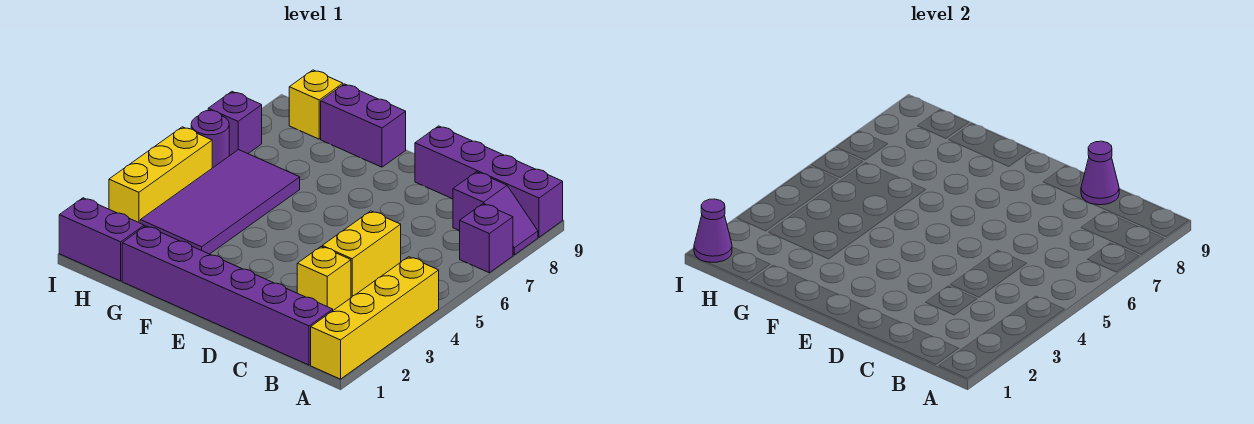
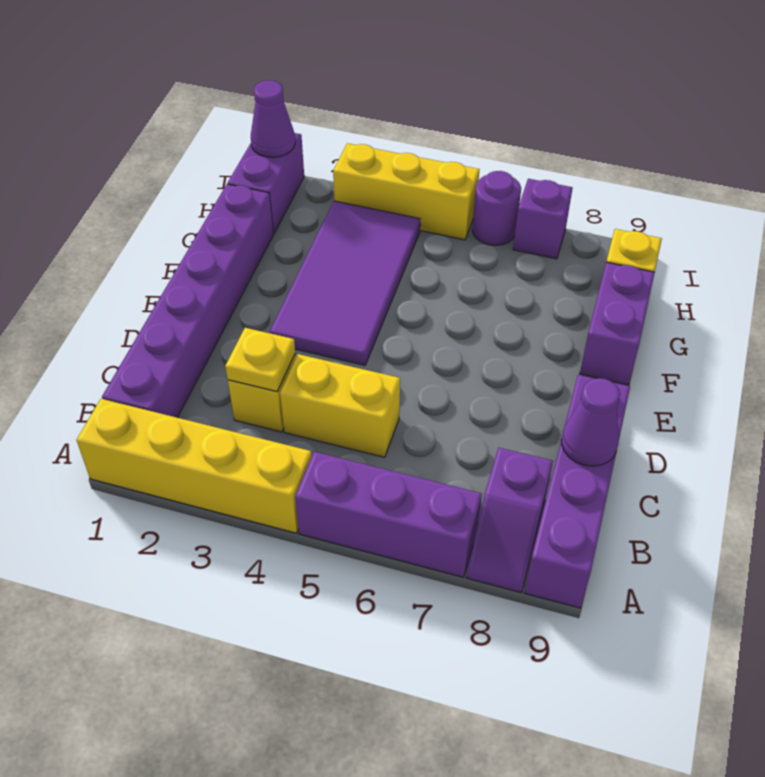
purple brick A7 level 1 -> purple brick A5:A7 level 1
none -> yellow plate C3 level 2
purple tile G3:H6 level 1 -> purple tile E3:H4 level 1

